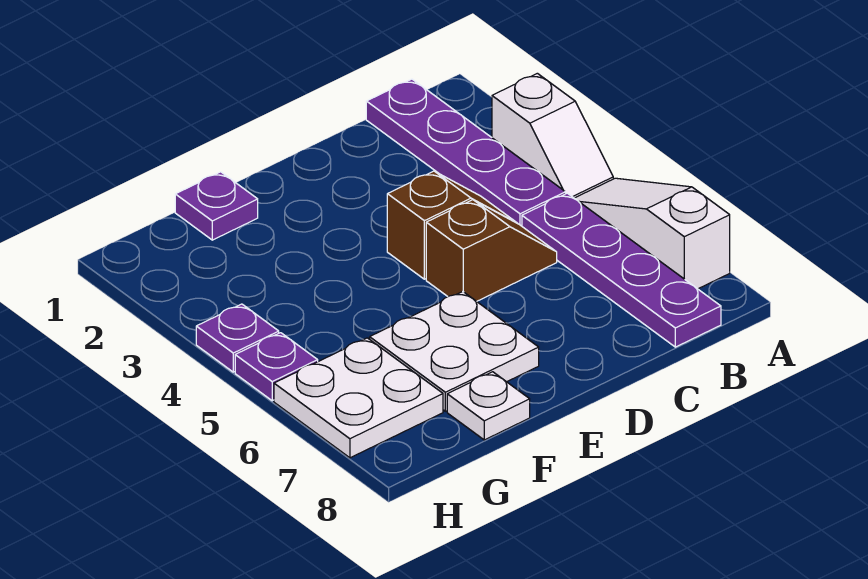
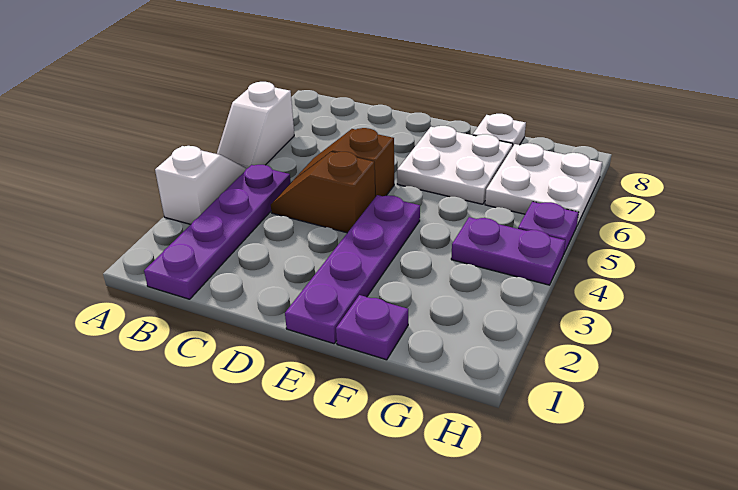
white slope A5:A7 level 1 top 7 -> white slope A5:A6 level 1 top 6
purple plate B5:B8 level 1 -> purple plate E1:E4 level 1
purple plate H4 level 1 -> purple plate G4:H4 level 1

